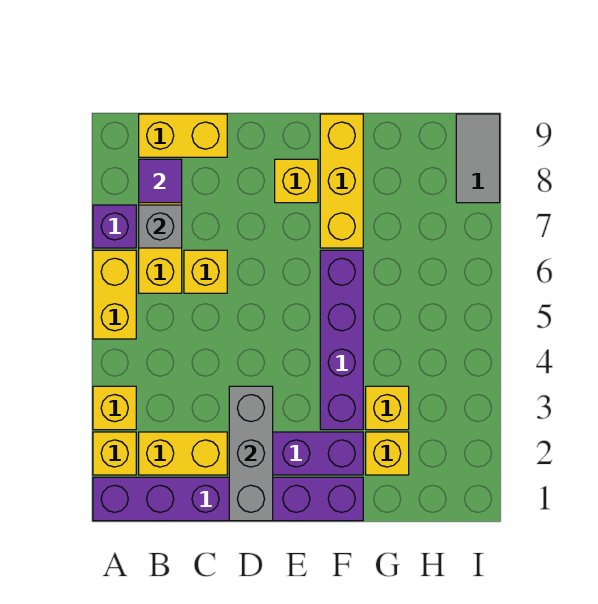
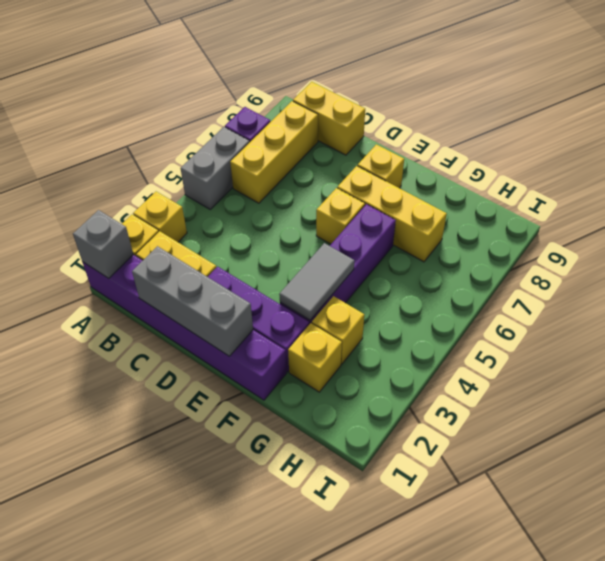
yellow brick A5:A6 level 1 -> grey brick A5:A6 level 1
grey brick B7 level 2 -> grey brick A1 level 2
purple tile B8 level 2 -> none
yellow brick C6 level 1 -> yellow brick E6 level 1
grey brick D1:D3 level 2 -> grey brick C1:E1 level 2
yellow brick F7:F9 level 1 -> yellow brick E7:G7 level 1
grey tile I8:I9 level 1 -> grey tile F3:F4 level 2

